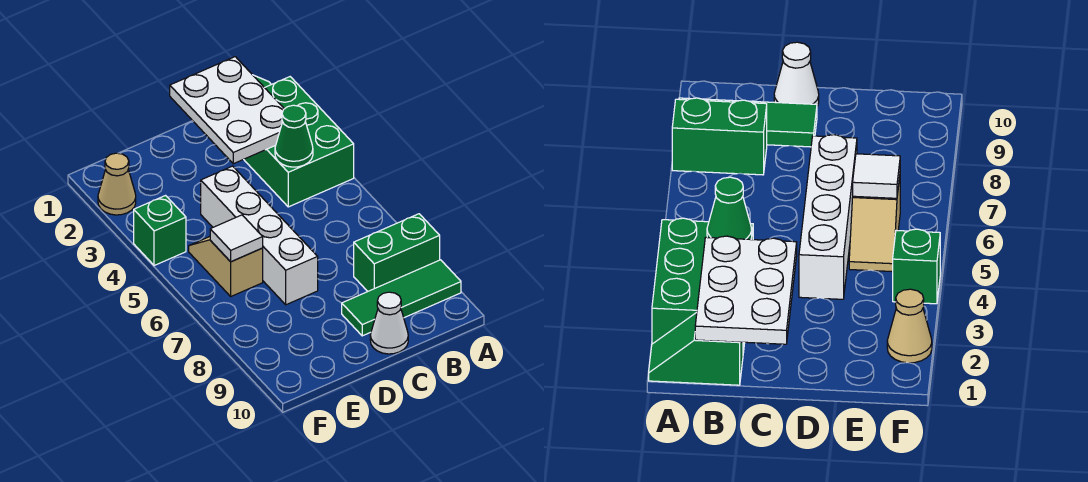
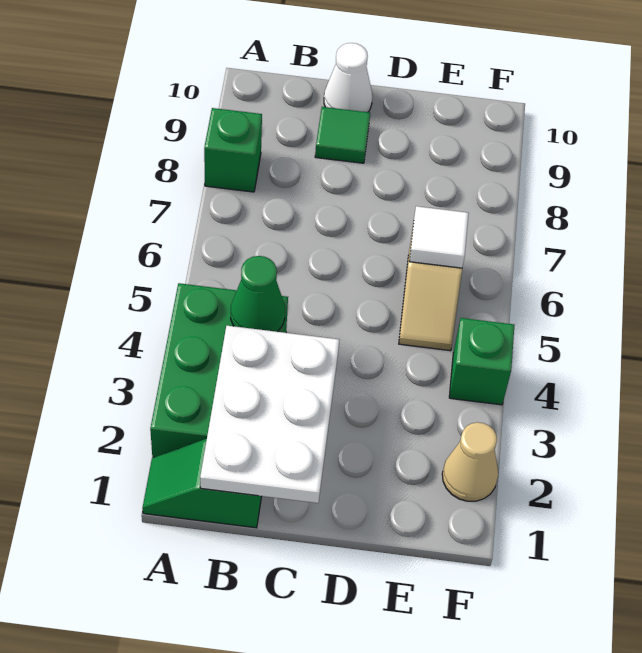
green brick A8:B8 level 1 -> green brick A8 level 1
green tile A9:C9 level 1 -> green tile C9 level 1
white brick D4:D7 level 1 -> none

